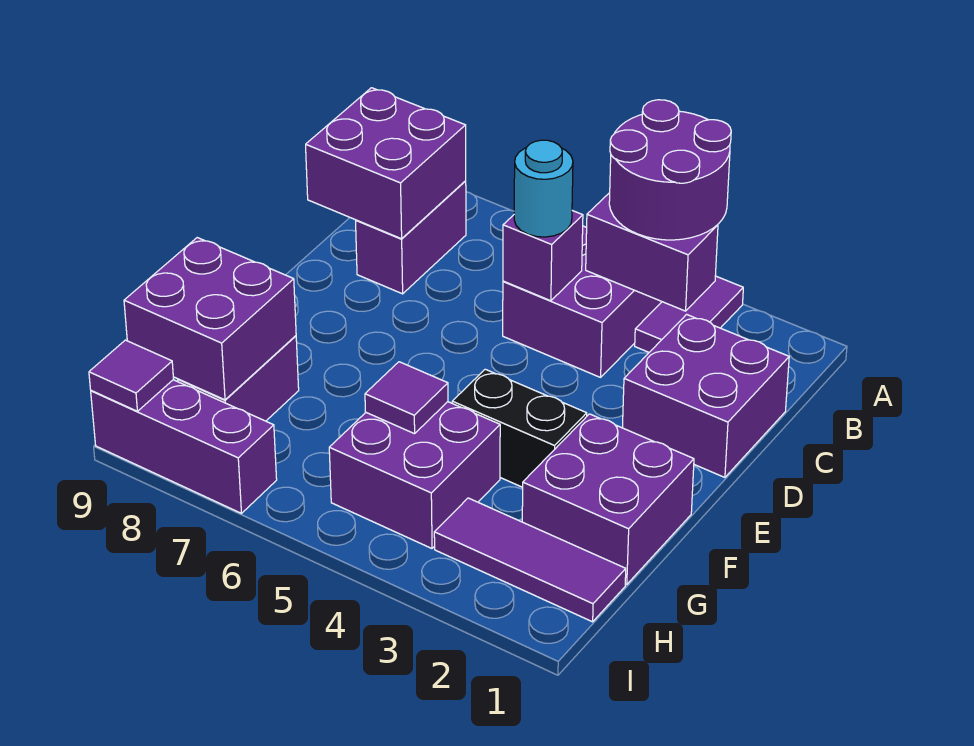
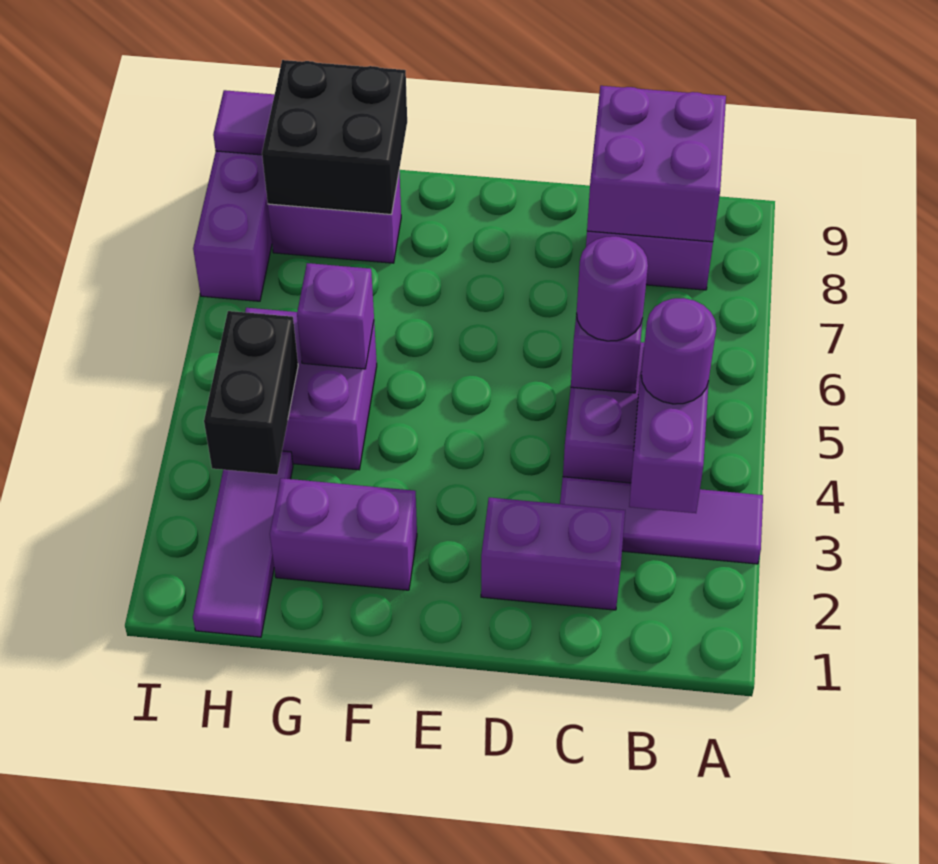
purple tile A3:B3 level 1 -> purple tile A3:C3 level 1
purple round brick A3:B4 level 3 -> purple round brick B4 level 3
purple brick C1:D2 level 1 -> purple brick C2:D2 level 1
cyan round brick C5 level 3 -> purple round brick C5 level 3
purple brick F1:G2 level 1 -> purple brick F2:G2 level 1
black brick F3:F4 level 1 -> black brick H3:H4 level 2
purple tile G5 level 2 -> purple brick G5 level 2
purple brick G8:H9 level 2 -> black brick G8:H9 level 2

